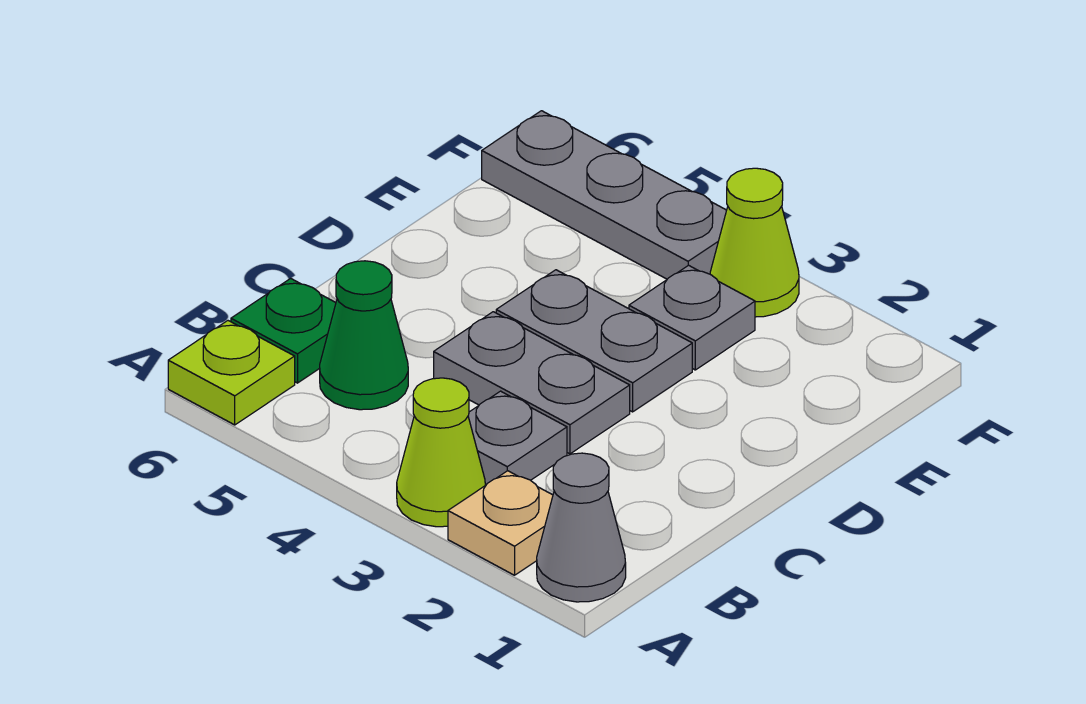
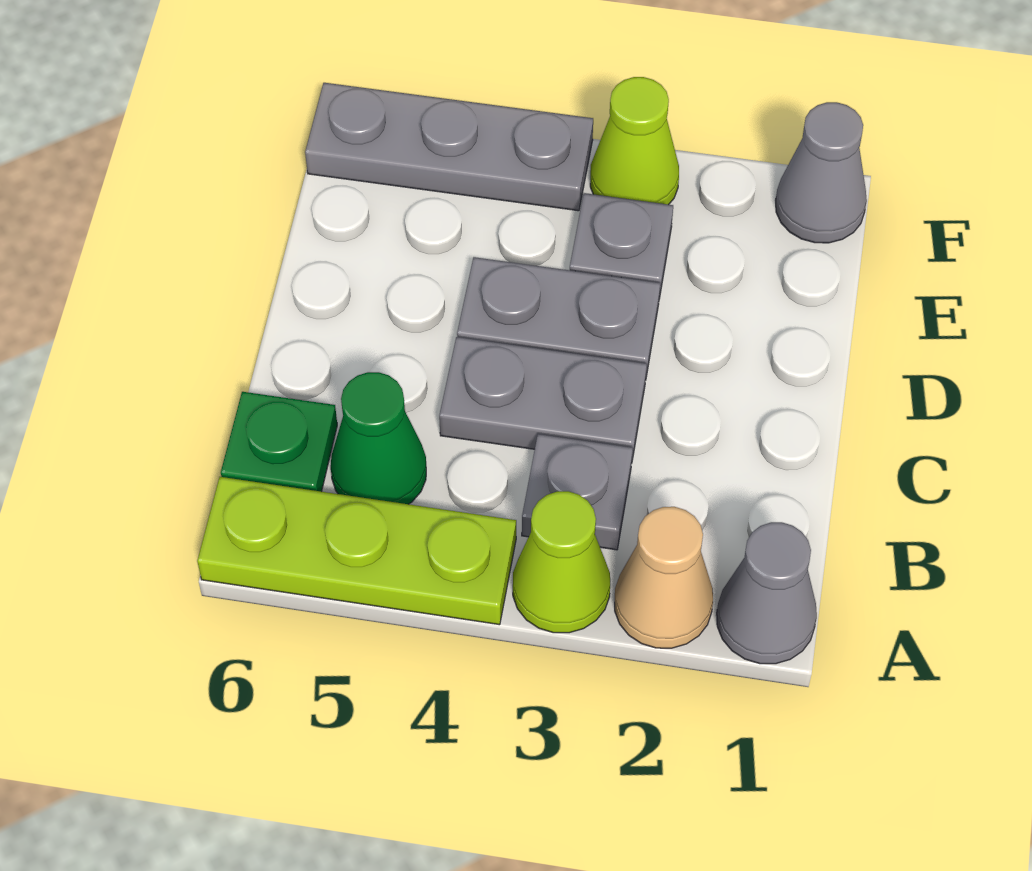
tan plate A2 level 1 -> tan cone A2 level 1
lime plate A6 level 1 -> lime plate A4:A6 level 1
none -> grey cone F1 level 1

